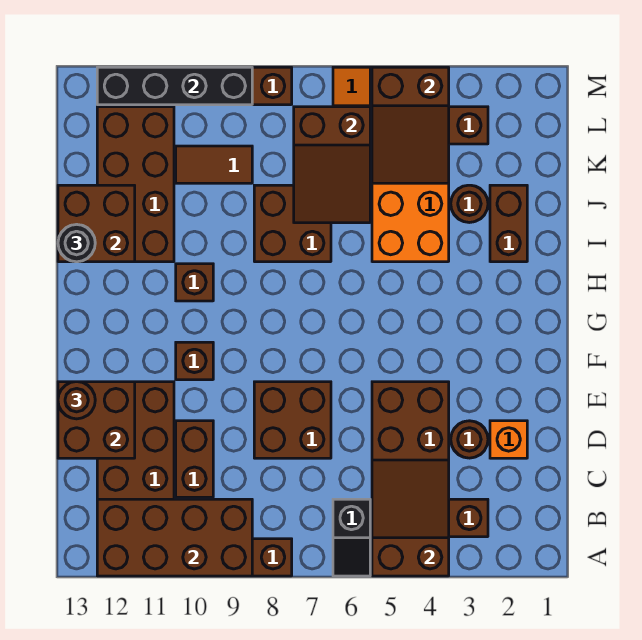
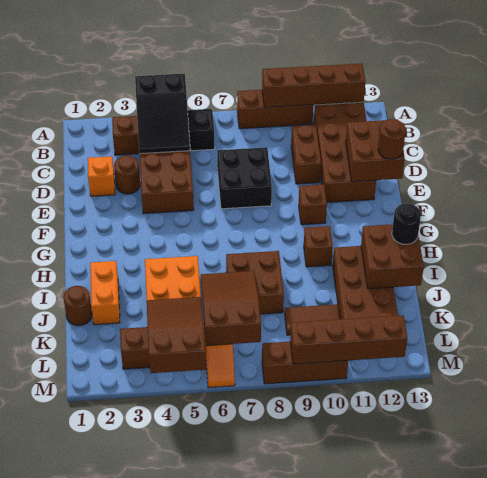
brown slope A4:C5 level 2 top A -> black slope A4:C5 level 2 top A
brown brick A9:B12 level 2 -> brown brick A9:A12 level 2
brown brick D7:E8 level 1 -> black brick D7:E8 level 1
brown brick I2:J2 level 1 -> orange brick I2:J2 level 1
brown round brick J3 level 1 -> brown round brick J1 level 1
black brick M9:M12 level 2 -> brown brick M9:M12 level 2

